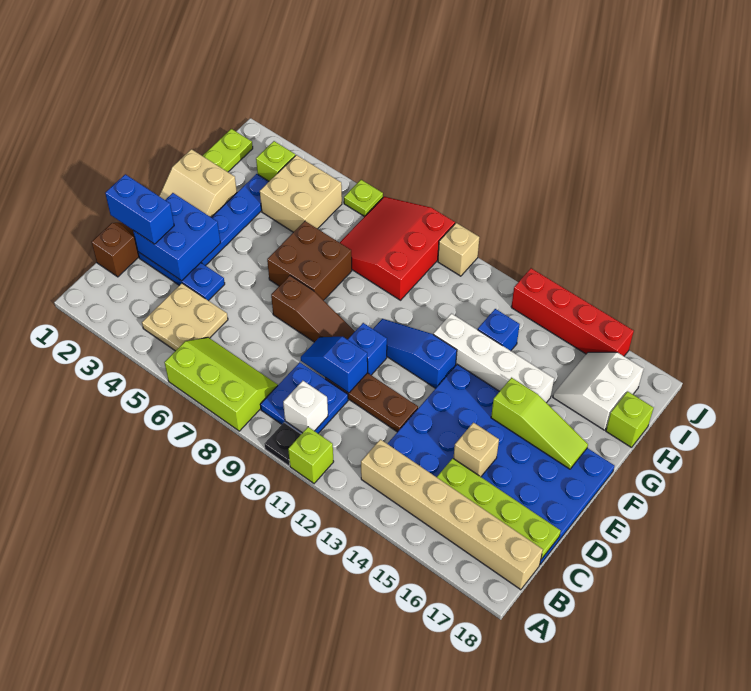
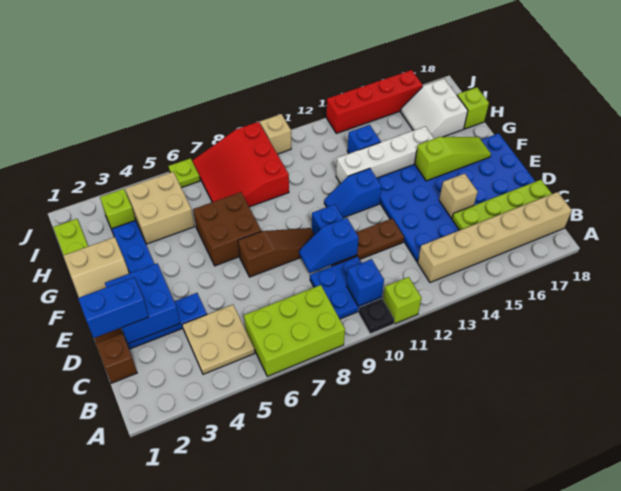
lime slope A6:B8 level 1 top A -> lime brick A6:B8 level 1
white brick B10 level 2 -> blue brick B10 level 2
blue slope F10:F12 level 1 top 12 -> blue slope F11:F12 level 1 top 12

